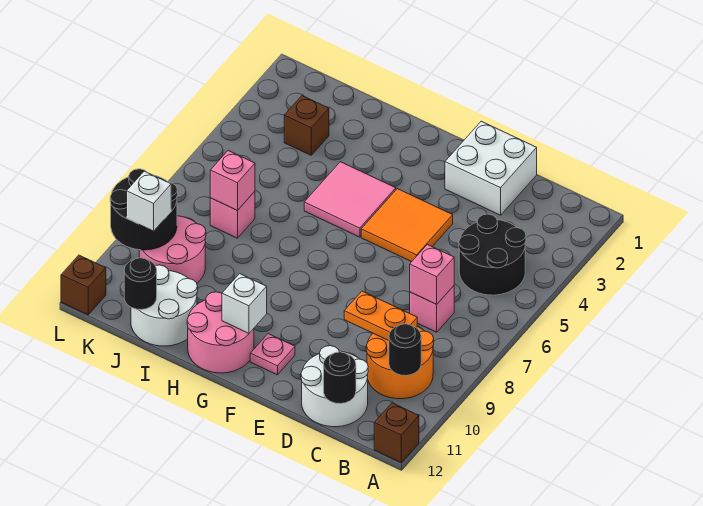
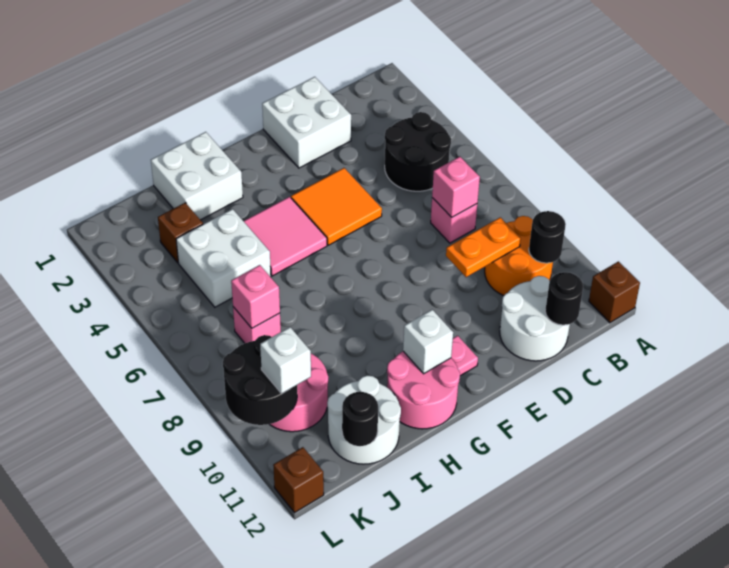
none -> white brick H1:I2 level 1
none -> white brick I4:J5 level 1

